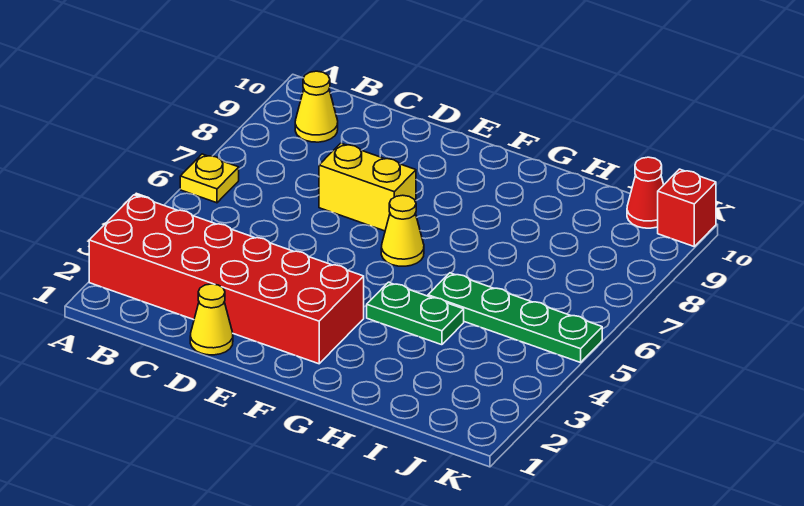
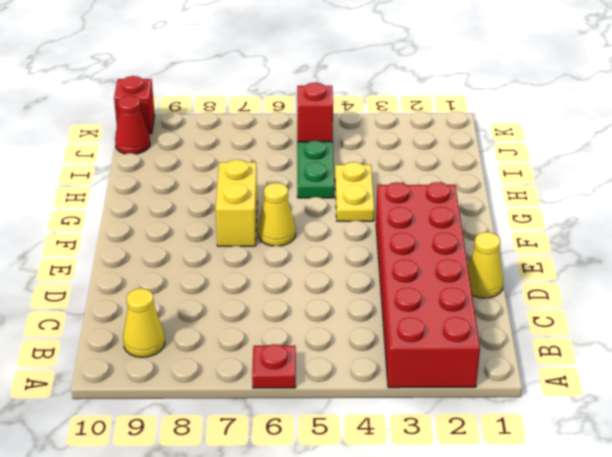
yellow plate A6 level 1 -> red plate A6 level 1
yellow brick D7:E7 level 1 -> yellow brick F7:G7 level 1
green plate G4:H4 level 1 -> yellow plate G4:H4 level 1
none -> red brick J5 level 2

